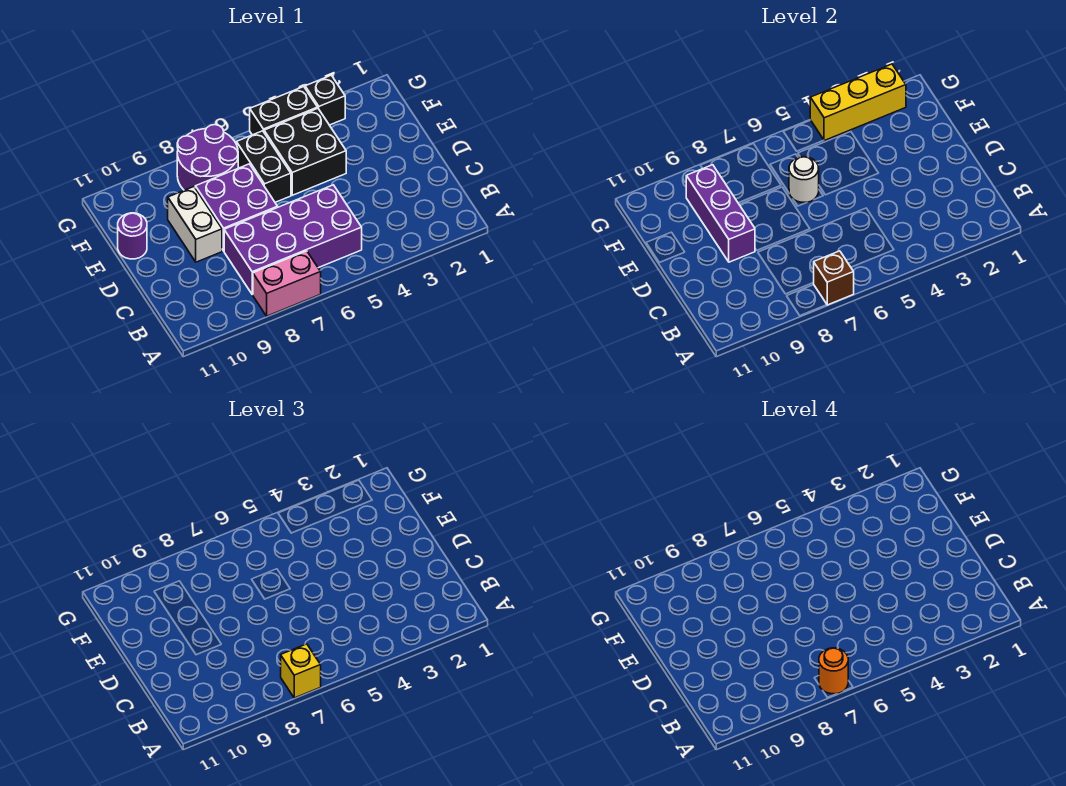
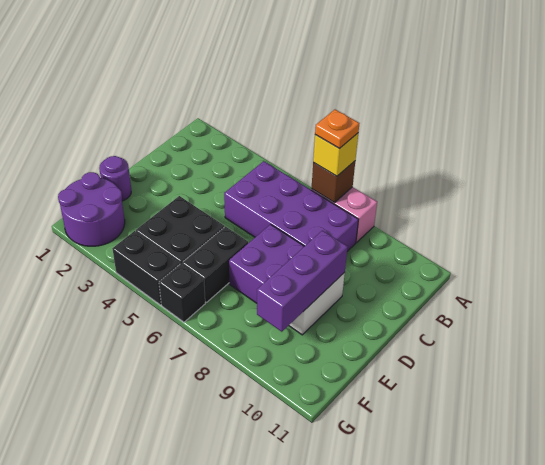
orange round brick A7 level 4 -> orange plate A7 level 4
white round brick E6 level 2 -> none
purple round brick E11 level 1 -> purple round brick E1 level 1
purple round brick F7:G8 level 1 -> purple round brick F1:G2 level 1
yellow brick G2:G4 level 2 -> none
black brick G3 level 1 -> black brick G6 level 1

